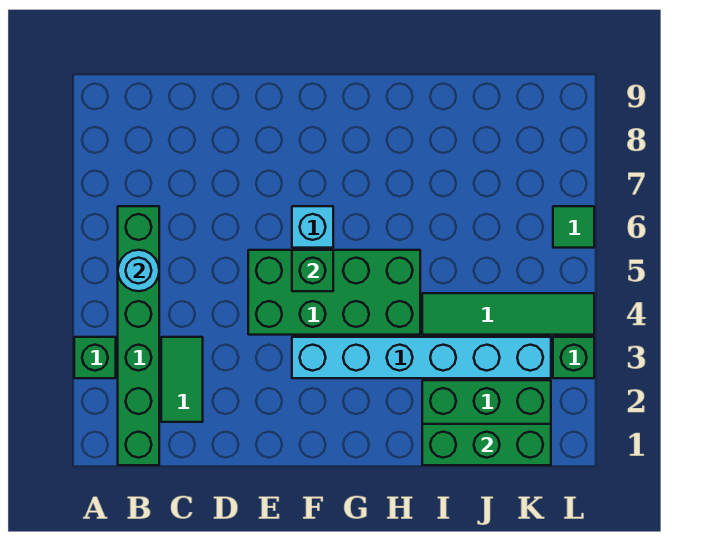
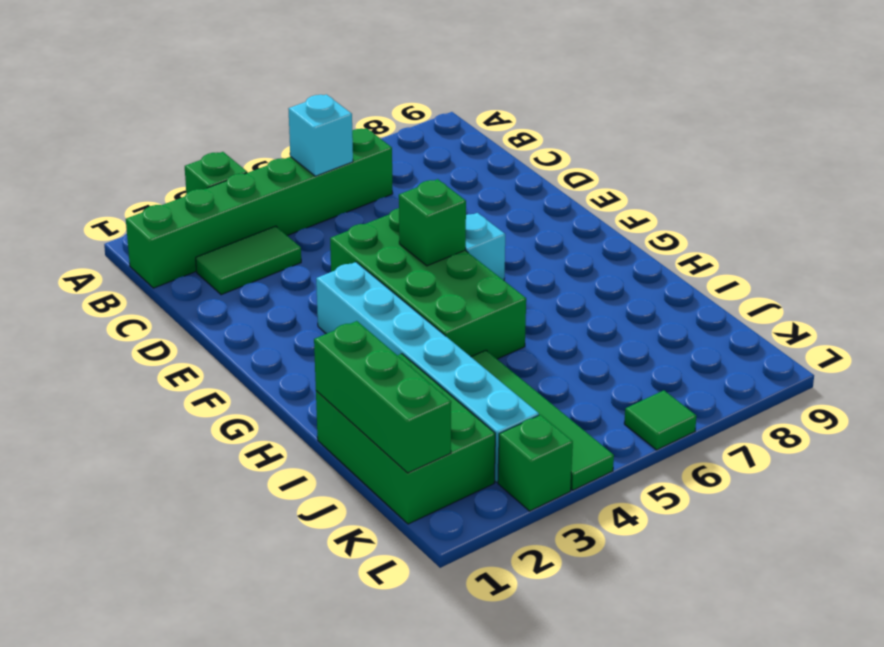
cyan round brick B5 level 2 -> cyan brick B5 level 2

